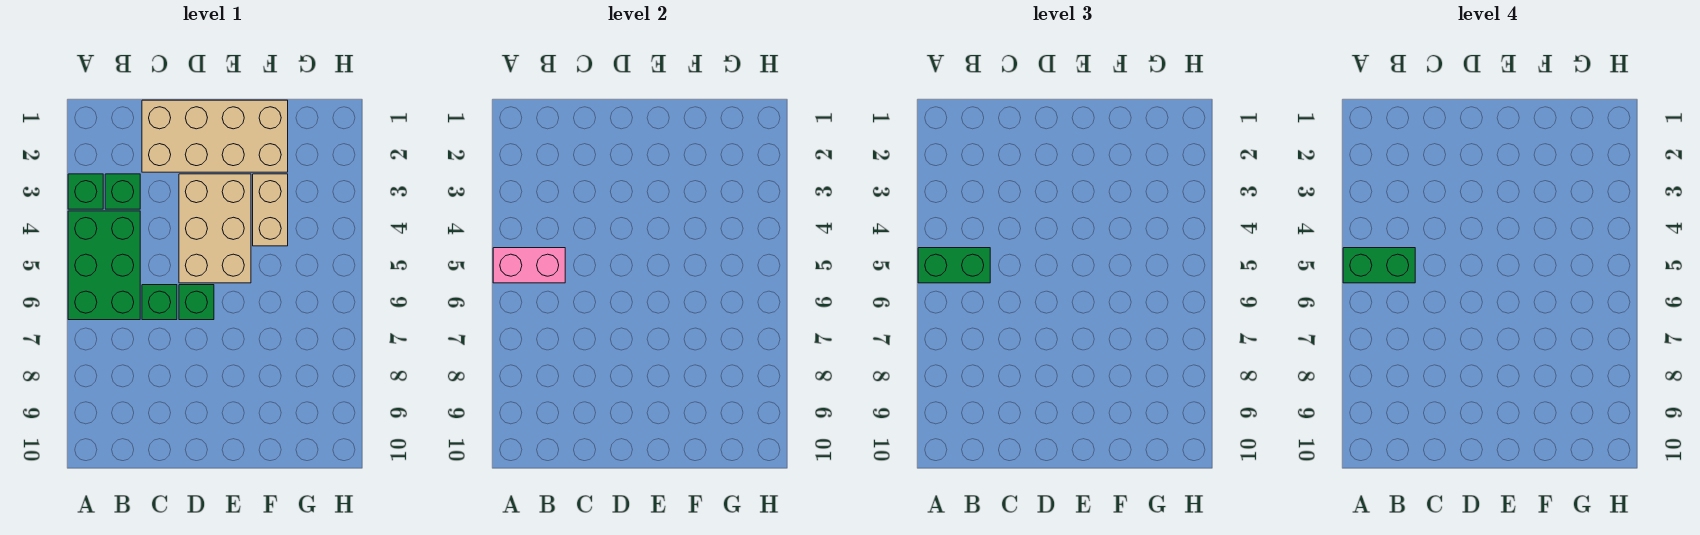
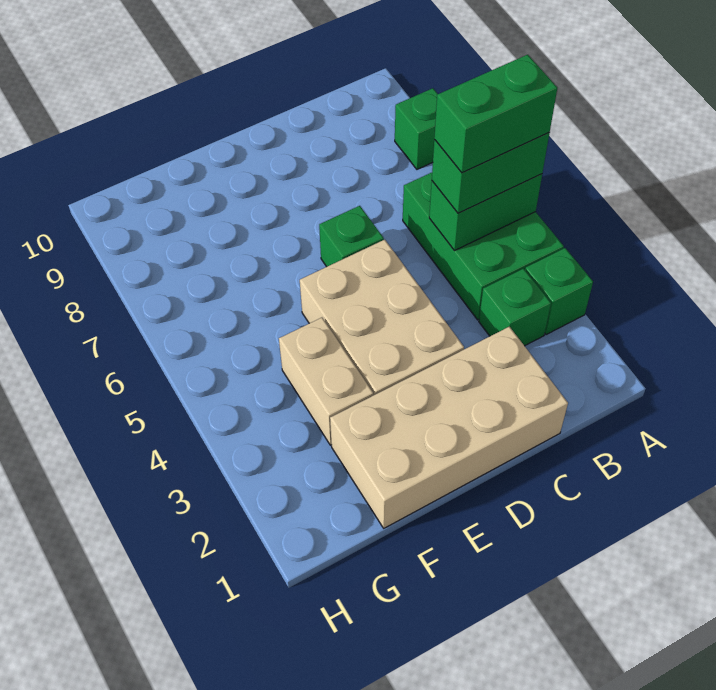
pink brick A5:B5 level 2 -> green brick A5:B5 level 2
green brick C6 level 1 -> green brick A8 level 1

